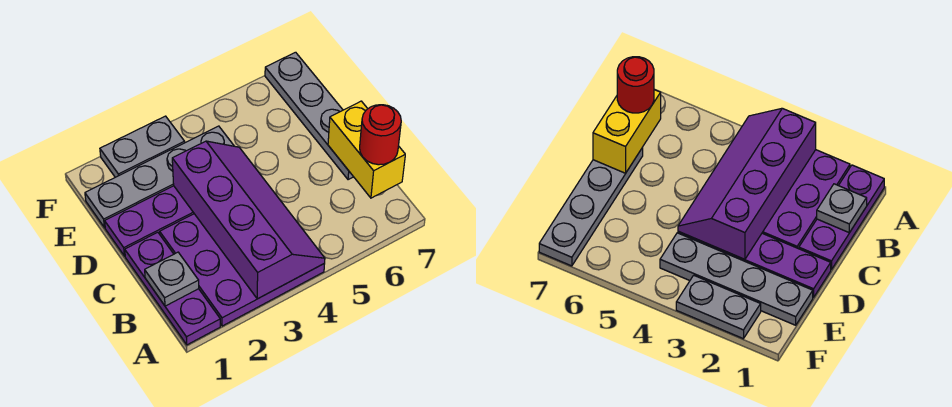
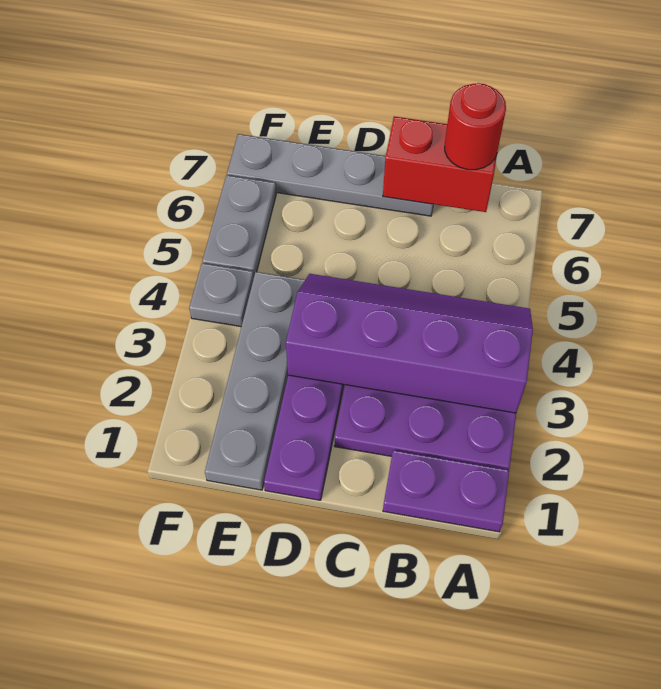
purple plate A1:C1 level 1 -> purple plate A1:B1 level 1
grey plate B1 level 2 -> grey plate F4 level 1
yellow brick B7:C7 level 2 -> red brick B7:C7 level 2
grey plate F2:F3 level 1 -> grey plate F5:F6 level 1

